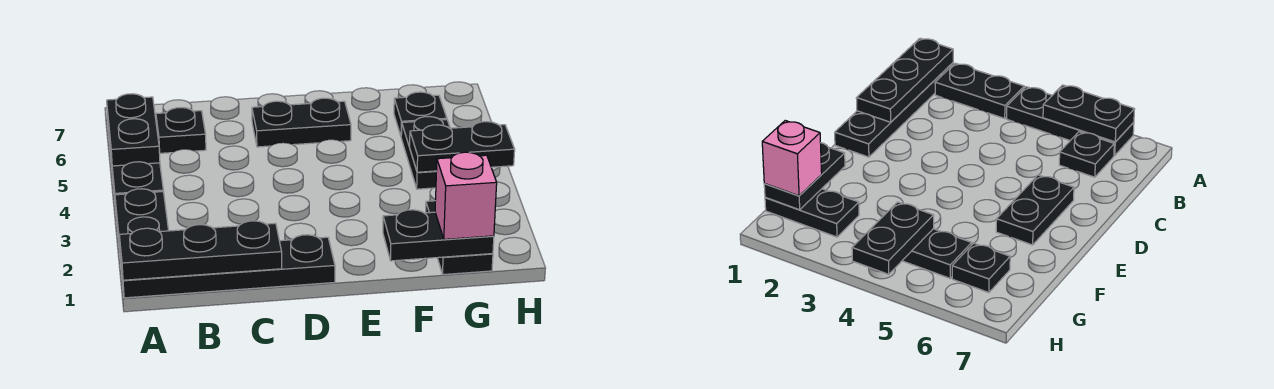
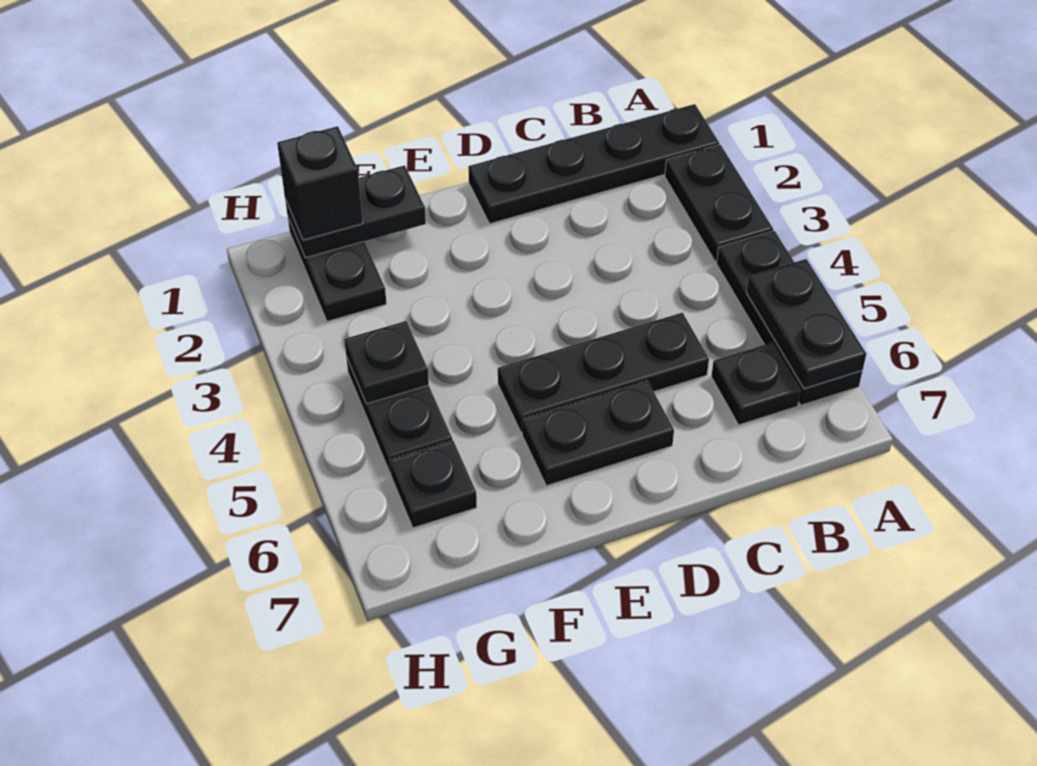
black plate A1:C1 level 2 -> black plate C5:E5 level 1
pink brick G1 level 3 -> black brick G1 level 3
black plate G4:H4 level 2 -> black plate G4 level 2

